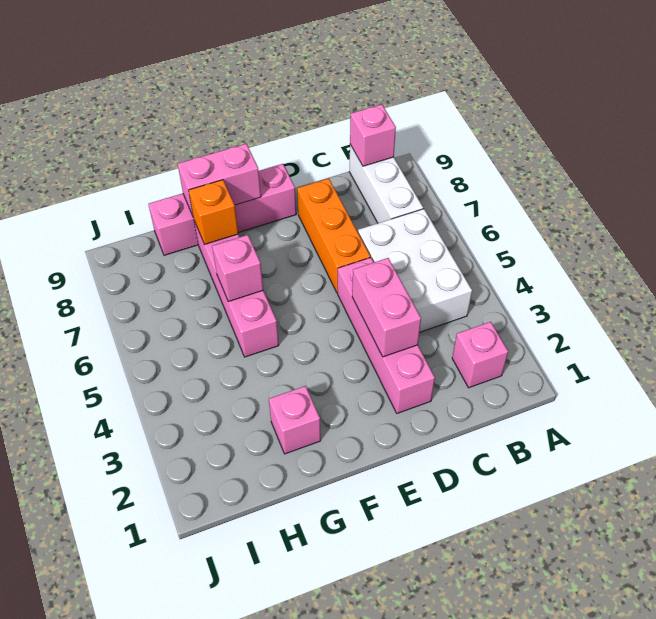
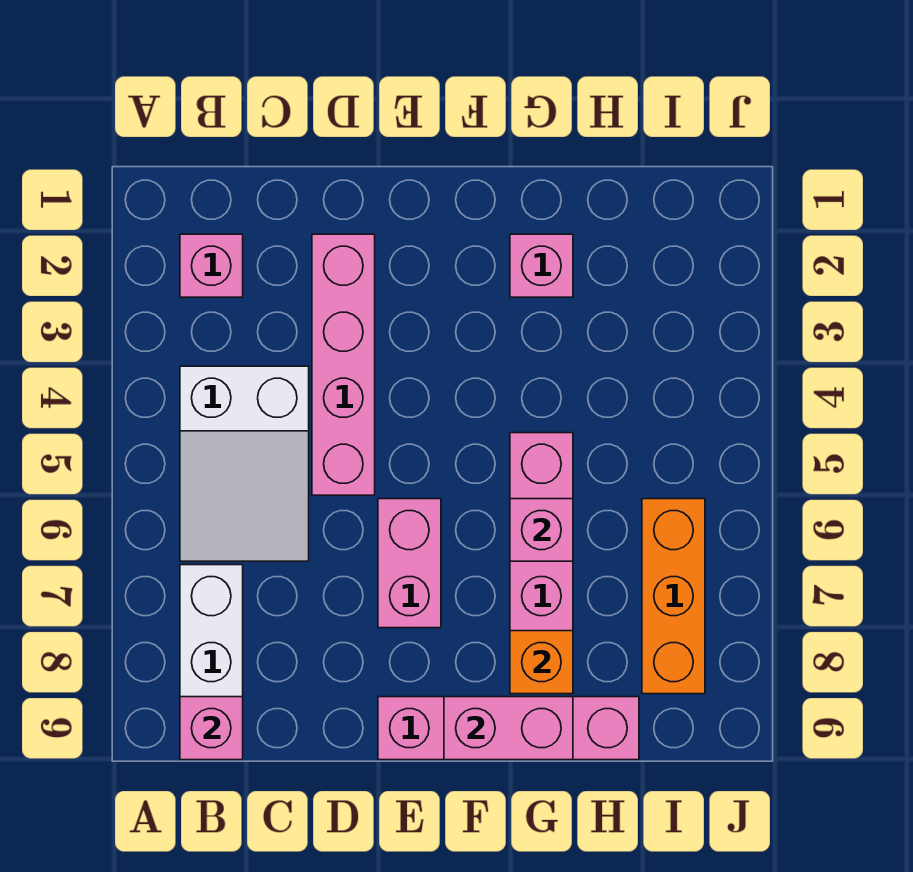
white brick B4:C6 level 1 -> white slope B4:C6 level 1 top 4
pink brick D3:D4 level 2 -> pink brick E6:E7 level 1
orange brick D6:D8 level 1 -> orange brick I6:I8 level 1

